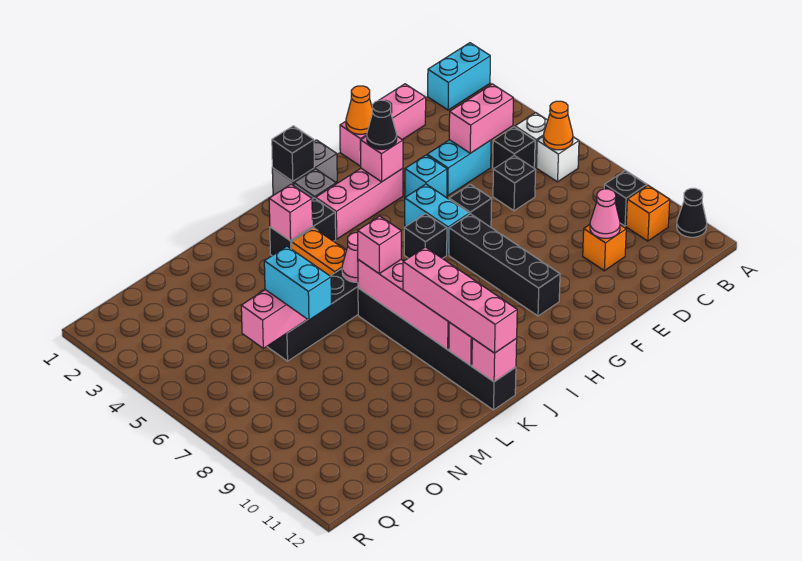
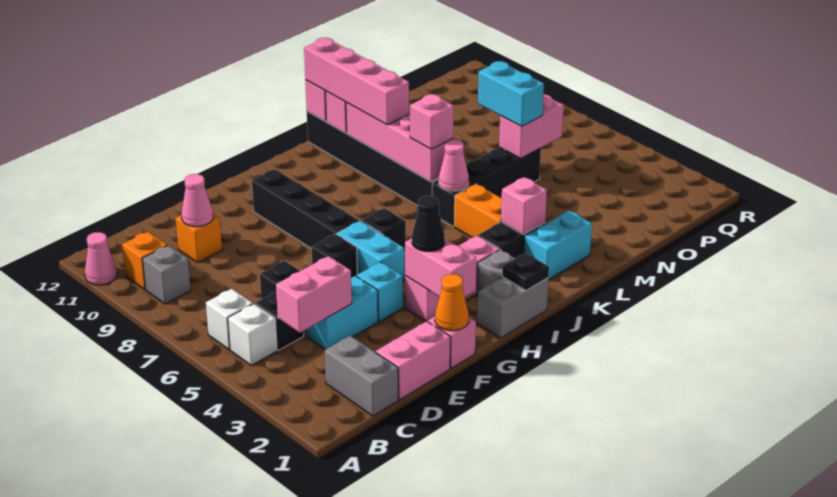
cyan brick A1:B1 level 1 -> cyan brick K2:L2 level 1
black cone A11 level 1 -> pink cone A11 level 1
orange cone B6 level 2 -> none
black brick B9 level 1 -> grey brick B9 level 1
none -> grey brick C1:C2 level 1
pink brick G3 level 2 -> pink brick G2:G3 level 2
black brick I1 level 2 -> black plate I1 level 2

